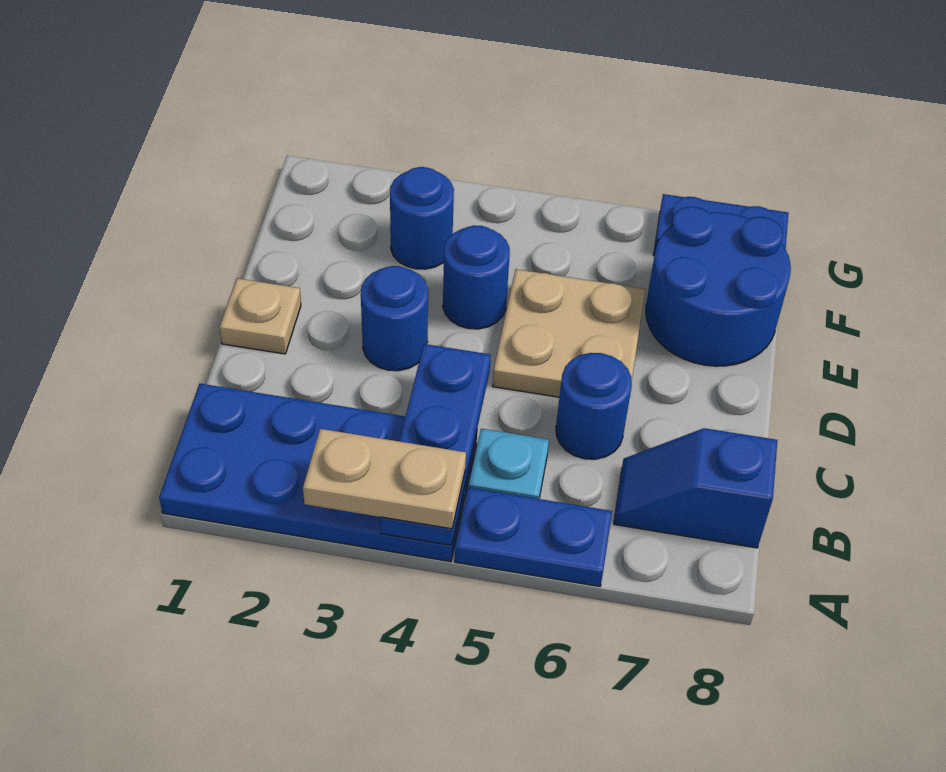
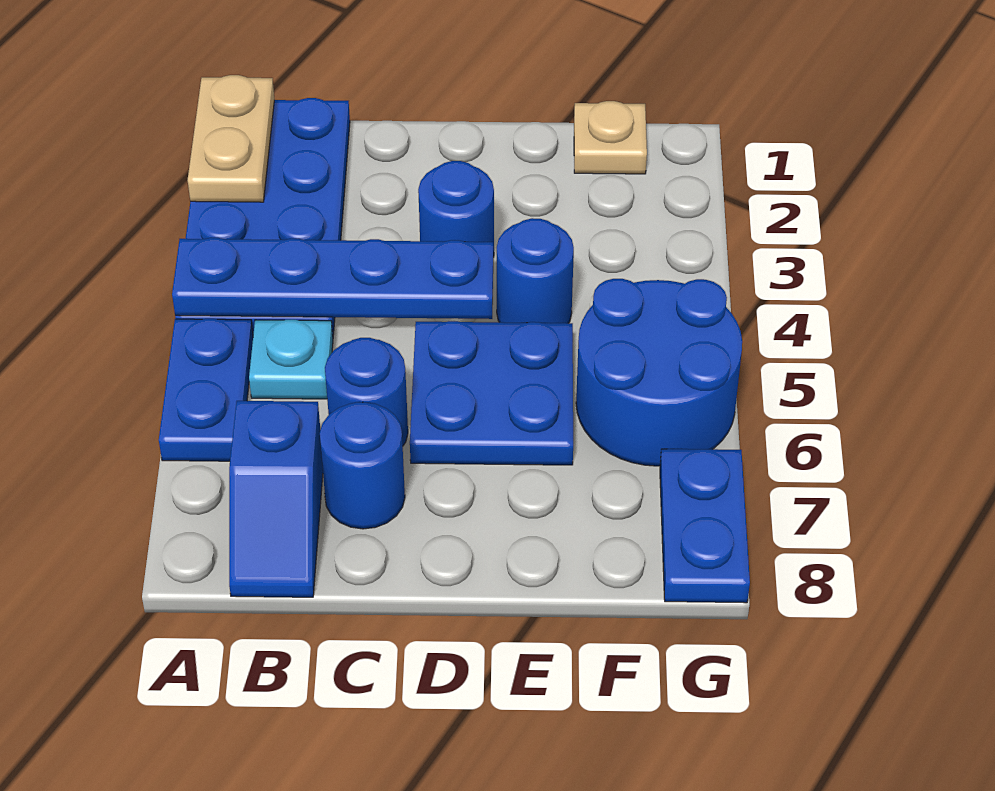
tan plate A3:A4 level 3 -> tan plate A1:A2 level 2
blue plate A4:C4 level 2 -> blue plate A4:D4 level 2
blue slope B7:B8 level 1 top 8 -> blue slope B7:B8 level 1 top 7
tan plate D1 level 1 -> tan plate F1 level 1
tan plate D5:E6 level 1 -> blue plate D5:E6 level 1
blue round brick E7:F8 level 1 -> blue round brick F5:G6 level 1
blue round brick F3 level 1 -> blue round brick C7 level 1

